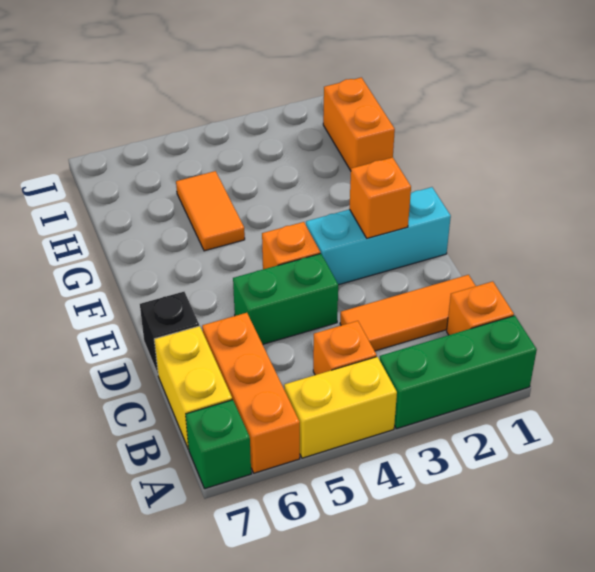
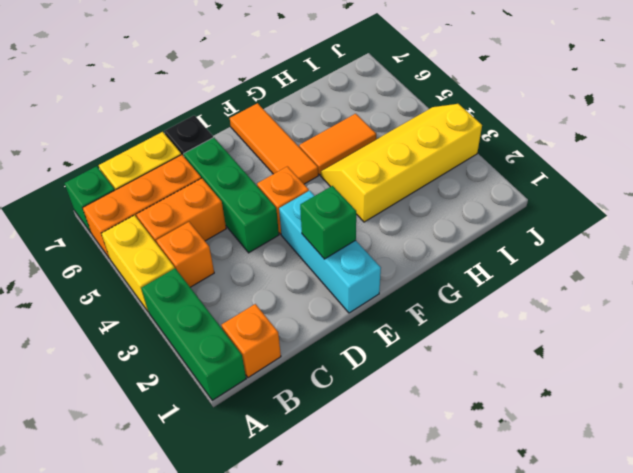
orange tile C1:C3 level 1 -> orange tile F5:F7 level 1
green brick D4:D5 level 1 -> green brick D4:D6 level 1
orange brick E2 level 2 -> green brick E2 level 2
none -> yellow slope G3:J4 level 1 top 3
orange brick H1:I1 level 1 -> orange brick B5:C5 level 1

